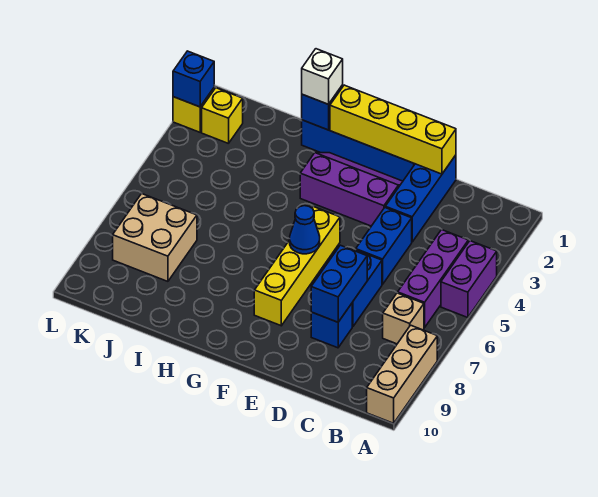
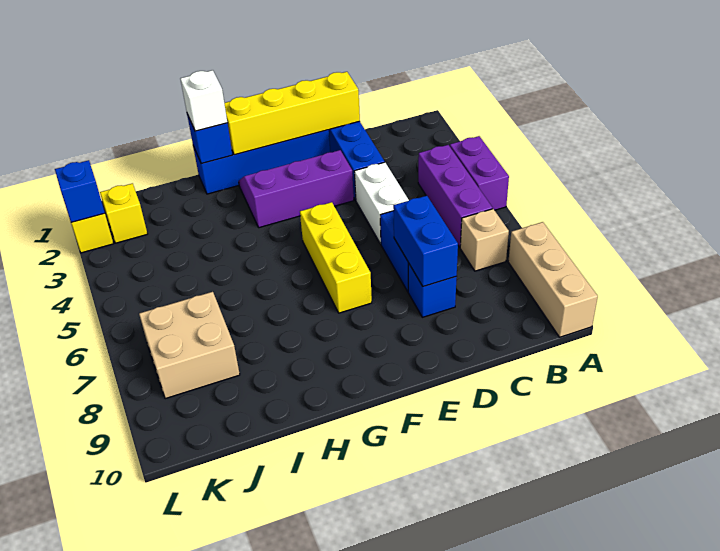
blue brick D4:D5 level 1 -> white brick D4:D5 level 1
yellow brick F5:F8 level 1 -> yellow brick F5:F7 level 1
blue cone F6 level 2 -> none

